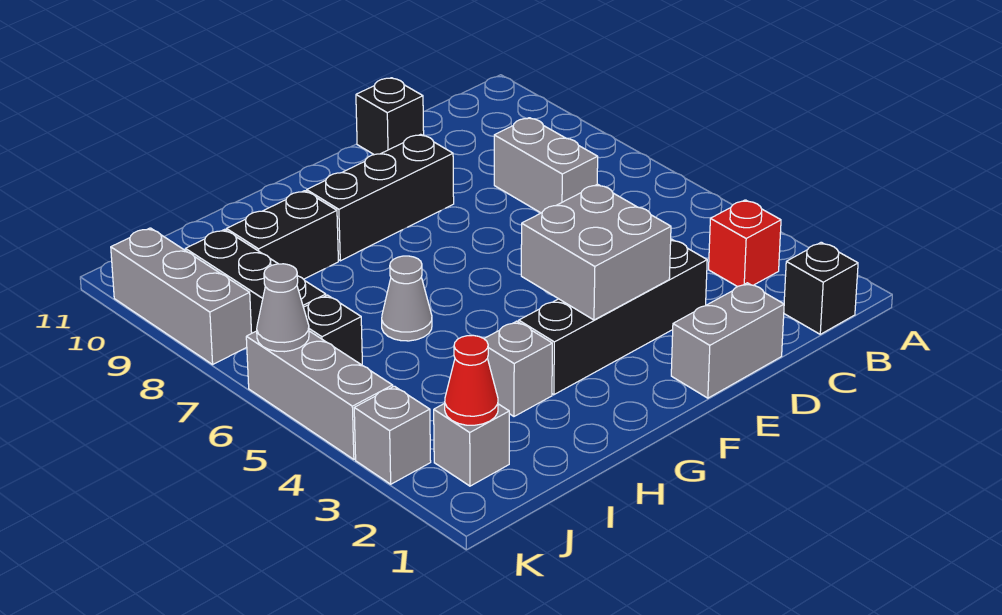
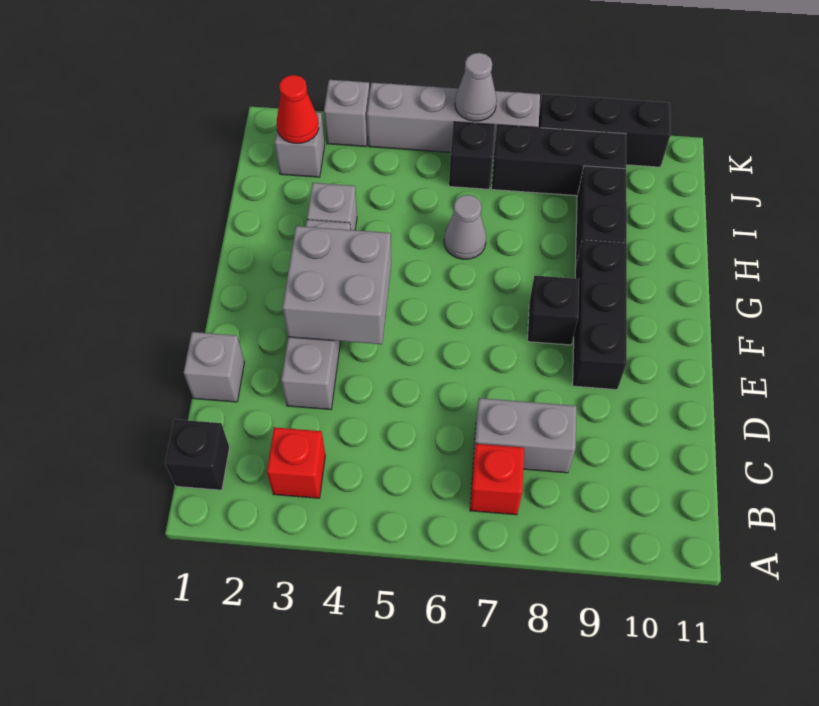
none -> red brick B7 level 1
grey brick D1:E1 level 1 -> grey brick D1 level 1
black brick D3:G3 level 1 -> grey brick D3:G3 level 1
black brick D11 level 1 -> black brick F8 level 1
grey brick K4:K6 level 1 -> grey brick K4:K7 level 1
grey brick K8:K10 level 1 -> black brick K8:K10 level 1

